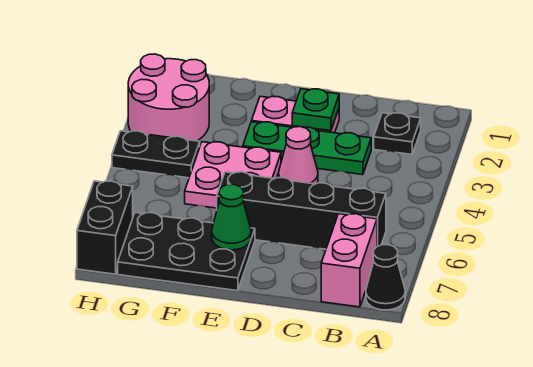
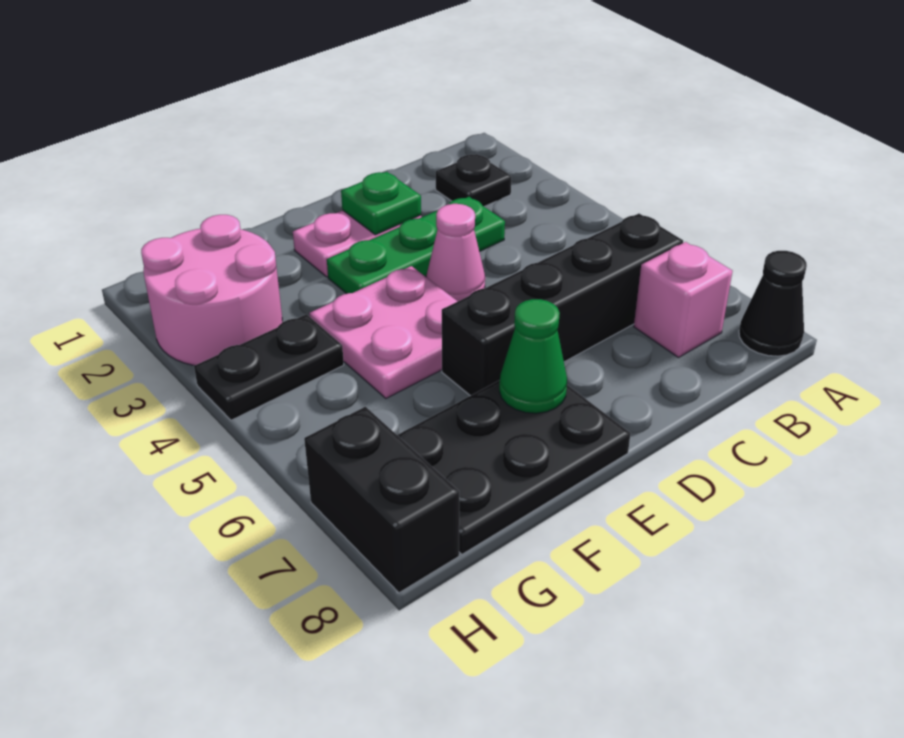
pink brick B7:B8 level 1 -> pink brick B7 level 1

